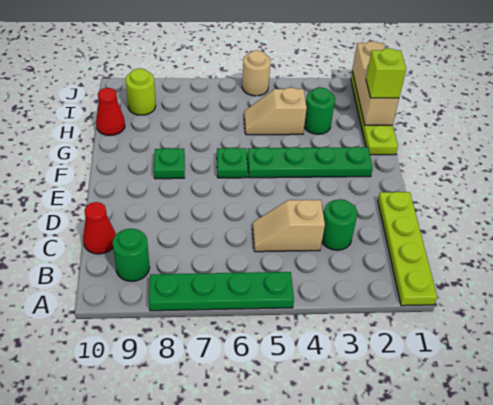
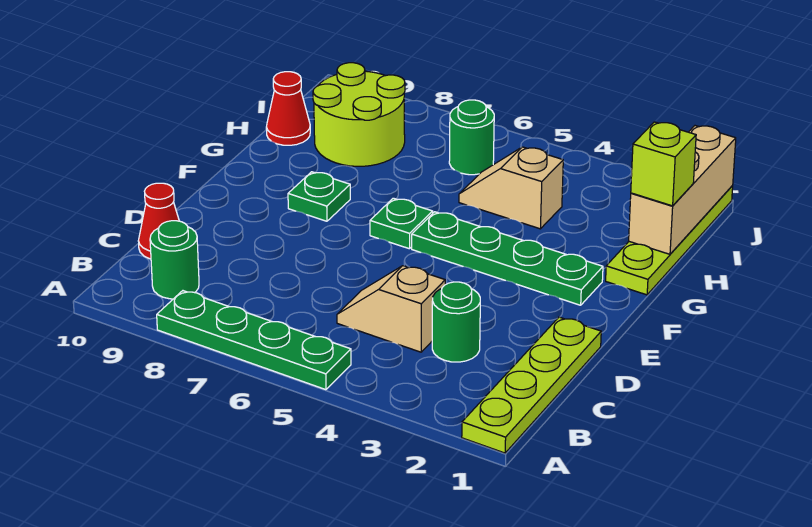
green round brick H3 level 1 -> green round brick I6 level 1
lime round brick I9 level 1 -> lime round brick H8:I9 level 1
tan round brick J5 level 1 -> none

